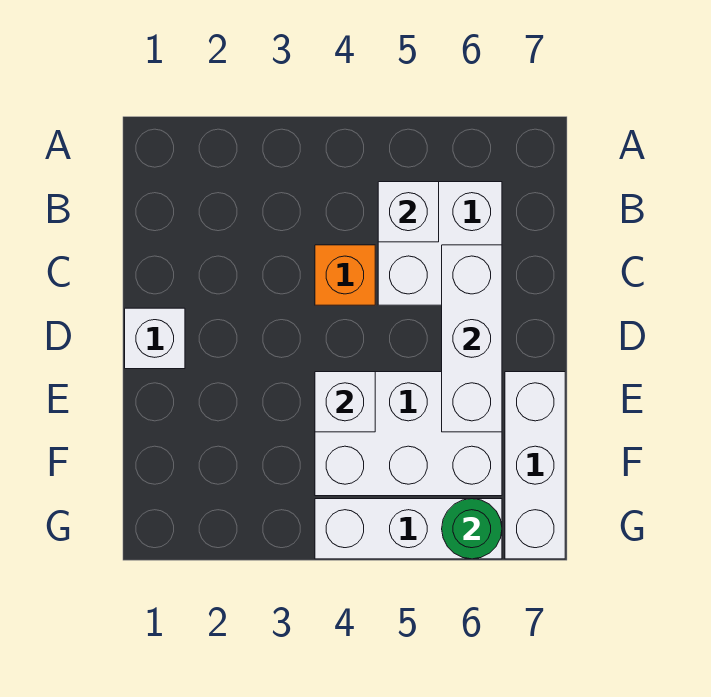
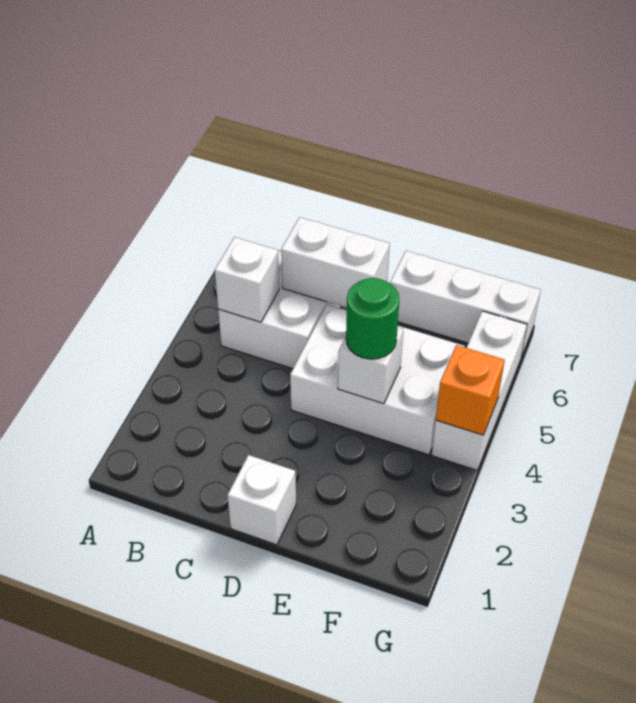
orange brick C4 level 1 -> orange brick G4 level 2
white brick C6:E6 level 2 -> white brick C6:D6 level 2
white brick E4:F6 level 1 -> white brick D4:F5 level 1
green round brick G6 level 2 -> green round brick E4 level 3

